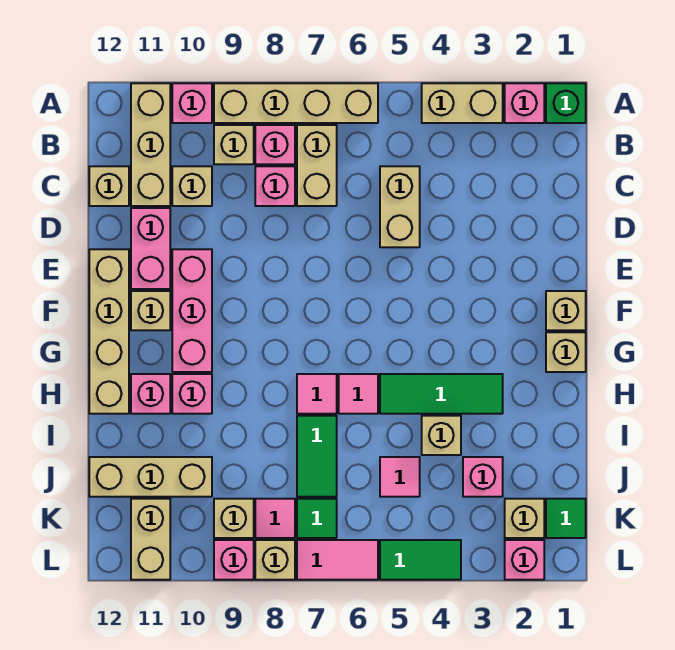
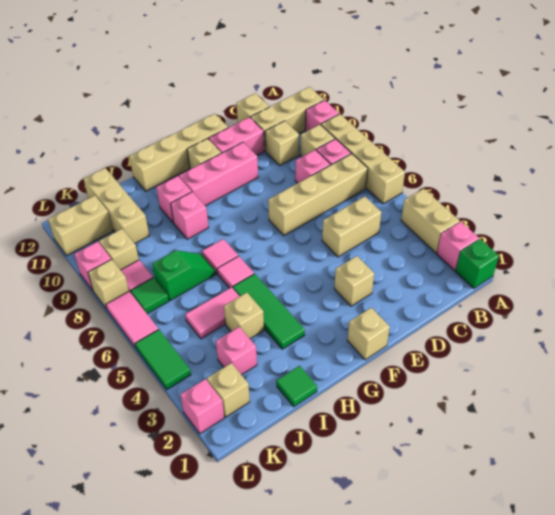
tan brick B7:C7 level 1 -> tan brick B7:E7 level 1
tan brick G1 level 1 -> tan brick E3 level 1
pink brick H11 level 1 -> pink brick H9 level 1
green tile I7:J7 level 1 -> green slope I7:J7 level 1 top J
pink tile J5 level 1 -> pink tile I5:J5 level 1
green tile K1 level 1 -> green tile I1 level 1

